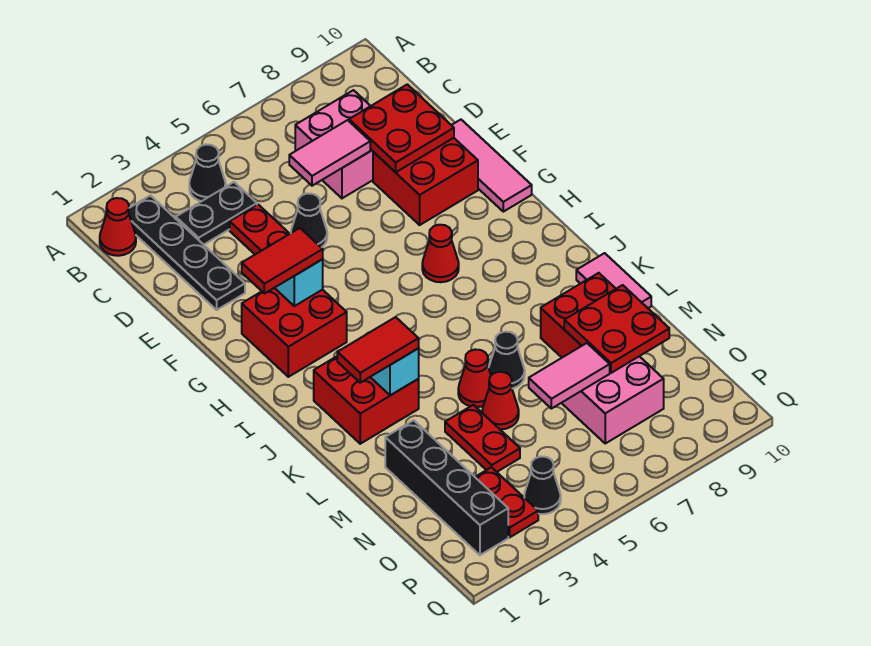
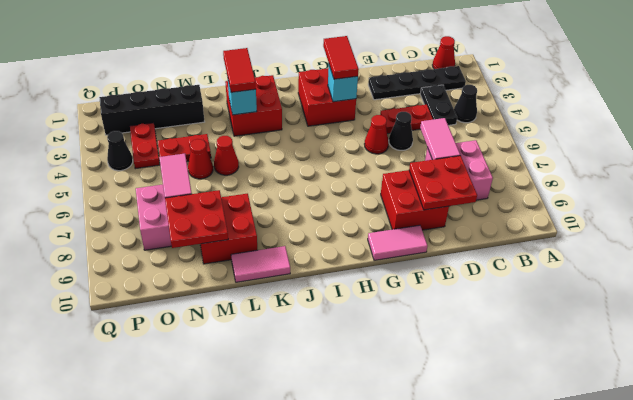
pink tile E10:G10 level 1 -> pink tile F10:G10 level 1
red cone H7 level 1 -> red cone F5 level 1
black cone L6 level 1 -> none
red plate O3:P3 level 1 -> red plate O3:O4 level 1

